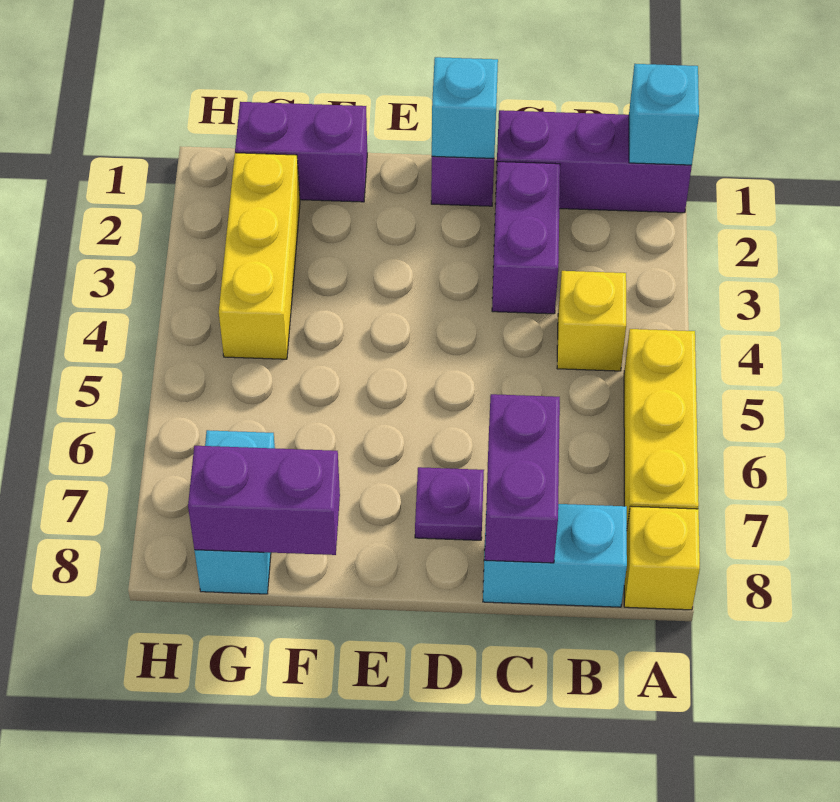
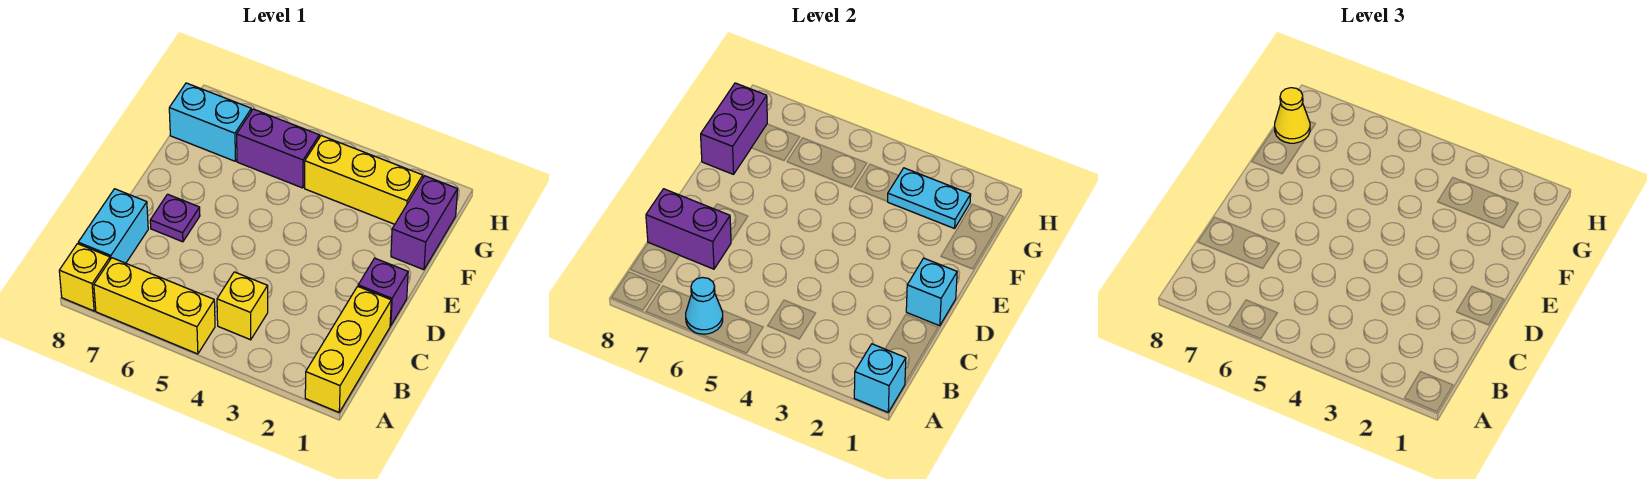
purple brick A1:C1 level 1 -> yellow brick A1:C1 level 1
none -> cyan cone A6 level 2
purple brick C2:C3 level 1 -> purple brick G5:G6 level 1
none -> cyan plate G2:G3 level 2
none -> yellow cone G8 level 3

